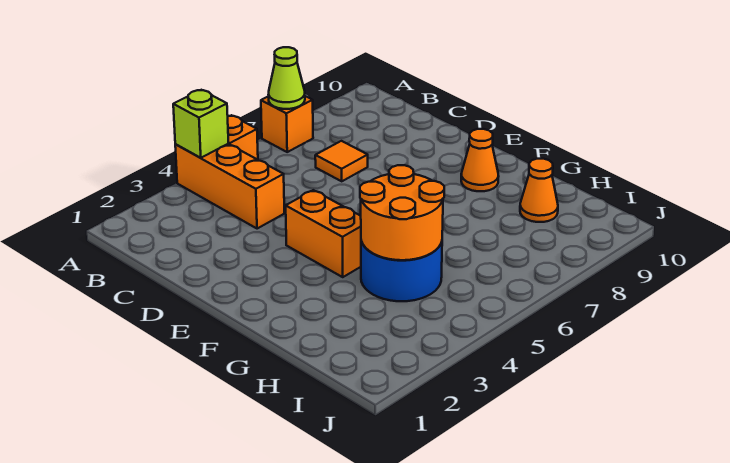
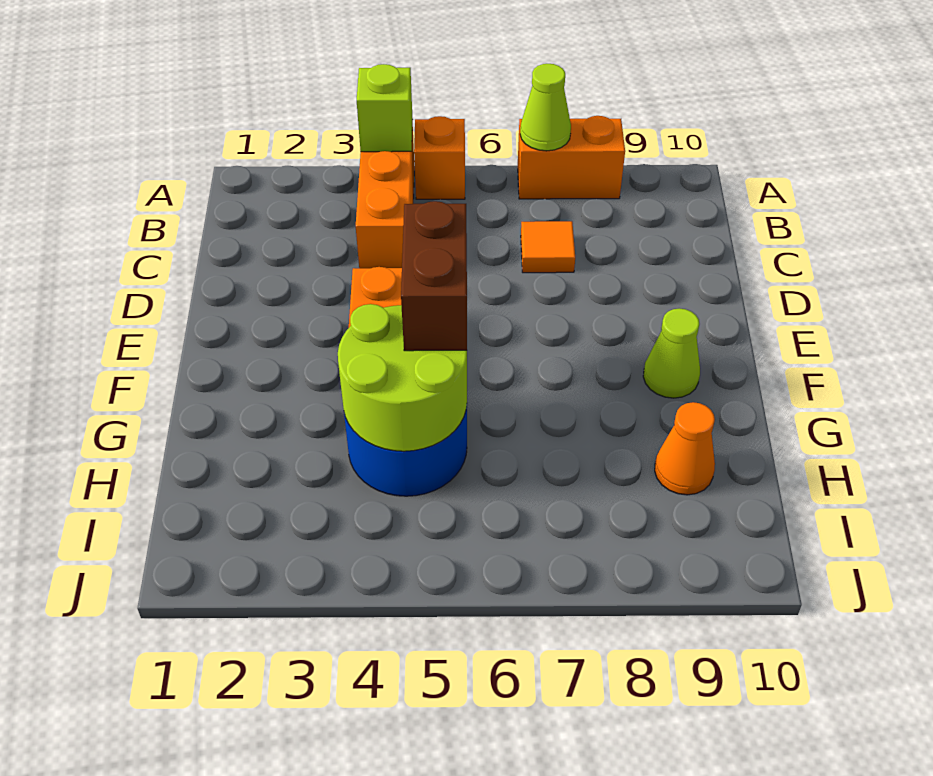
orange brick A7 level 1 -> orange brick A7:A8 level 1
none -> brown brick F5:G5 level 3
orange cone F9 level 1 -> lime cone F9 level 1
orange round brick G4:H5 level 2 -> lime round brick G4:H5 level 2

